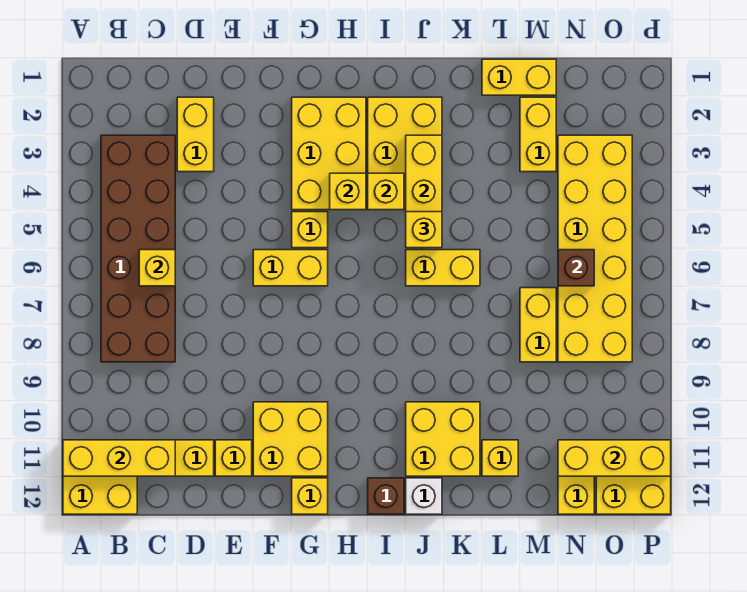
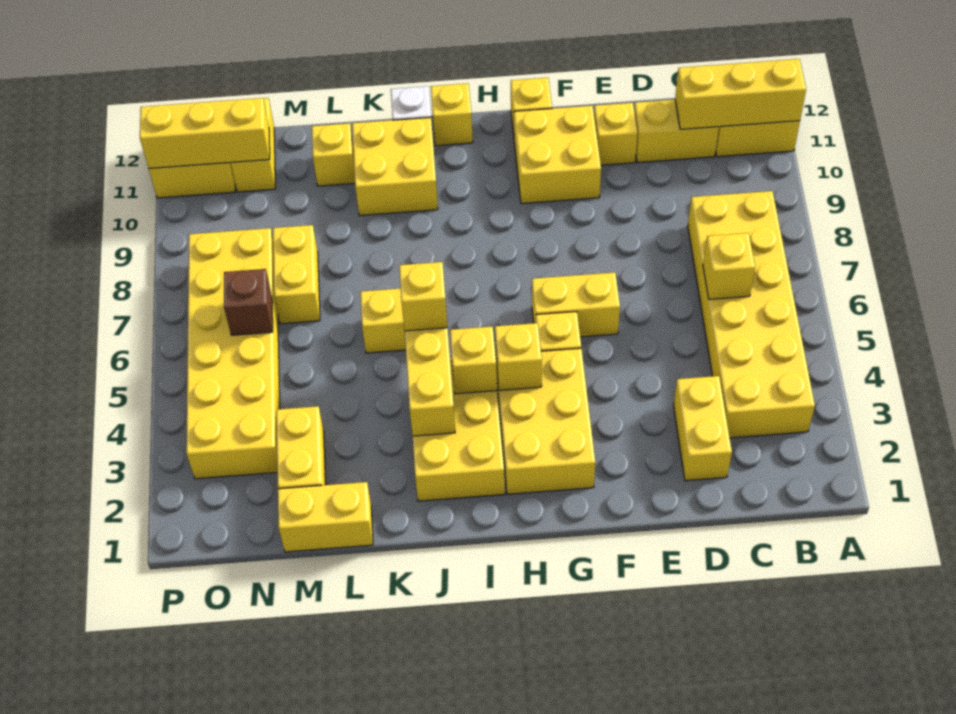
brown brick B3:C8 level 1 -> yellow brick B3:C8 level 1
brown brick I12 level 1 -> yellow brick I12 level 1

